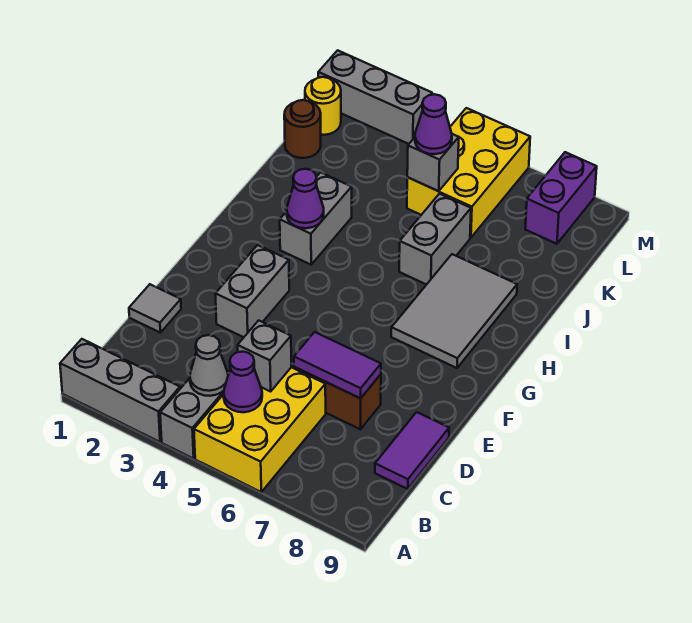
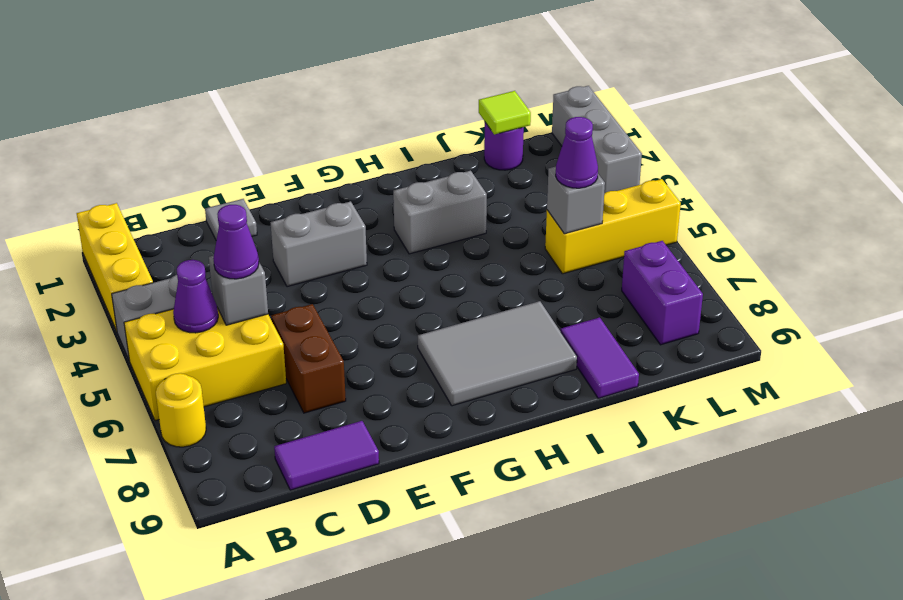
grey brick A1:A3 level 1 -> yellow brick A1:A3 level 1
grey cone B4 level 2 -> none
purple tile D6:D7 level 2 -> purple tile J8:J9 level 1
purple cone H3 level 2 -> purple cone C5 level 3
grey brick I6:J6 level 1 -> none
brown round brick K1 level 1 -> purple round brick K1 level 1
none -> lime tile K1 level 2
yellow brick K5:M6 level 1 -> yellow brick K5:M5 level 1
yellow round brick L1 level 1 -> yellow round brick A7 level 1
purple brick L8:M8 level 1 -> purple brick L7:L8 level 1

